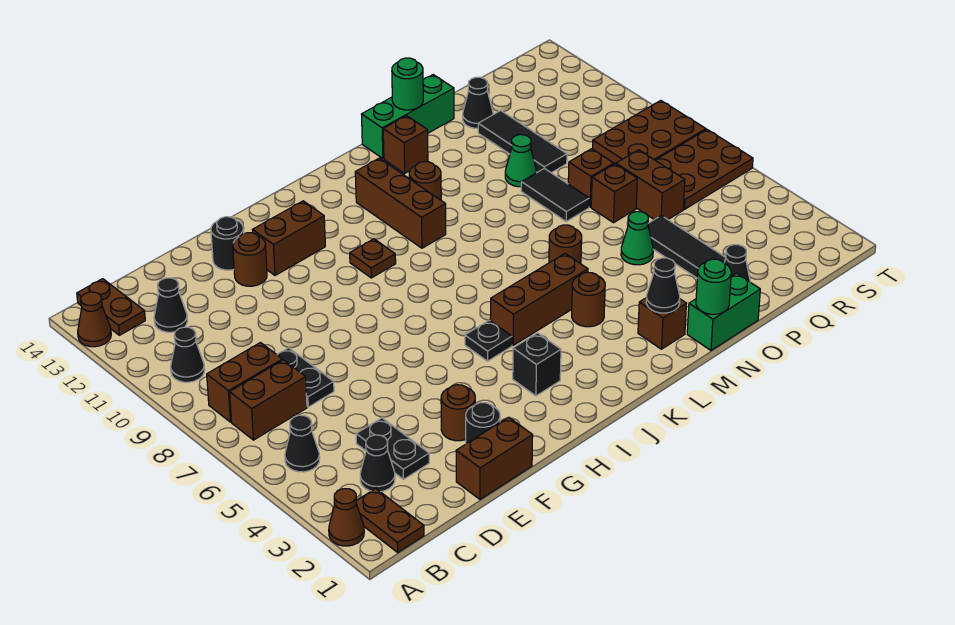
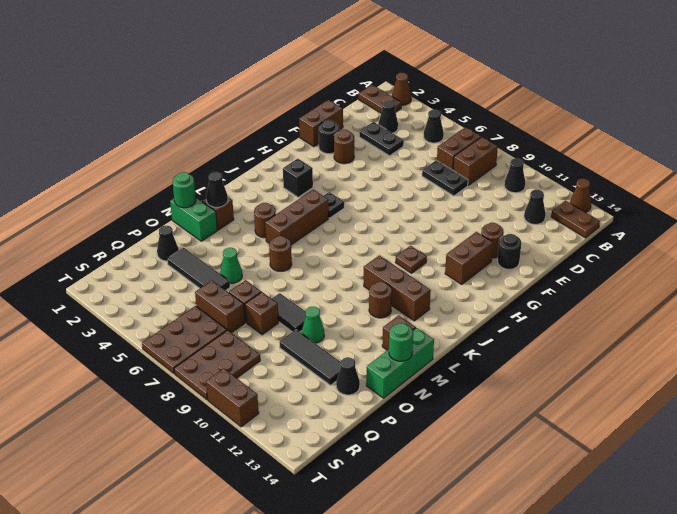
green brick N1:O1 level 1 -> green brick N1:N2 level 1
none -> brown brick T10:T11 level 1

